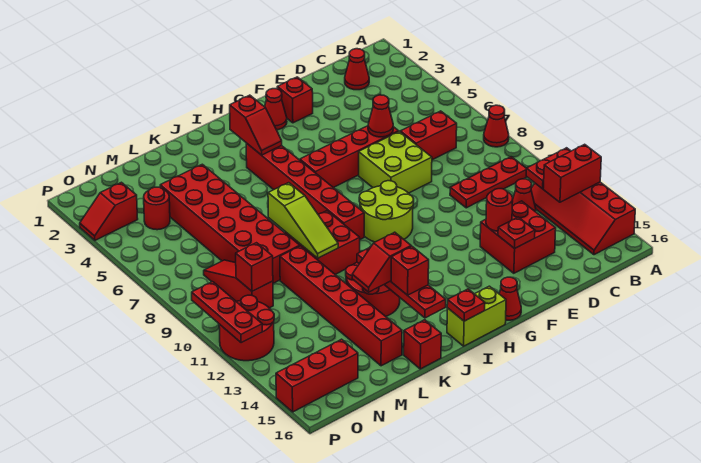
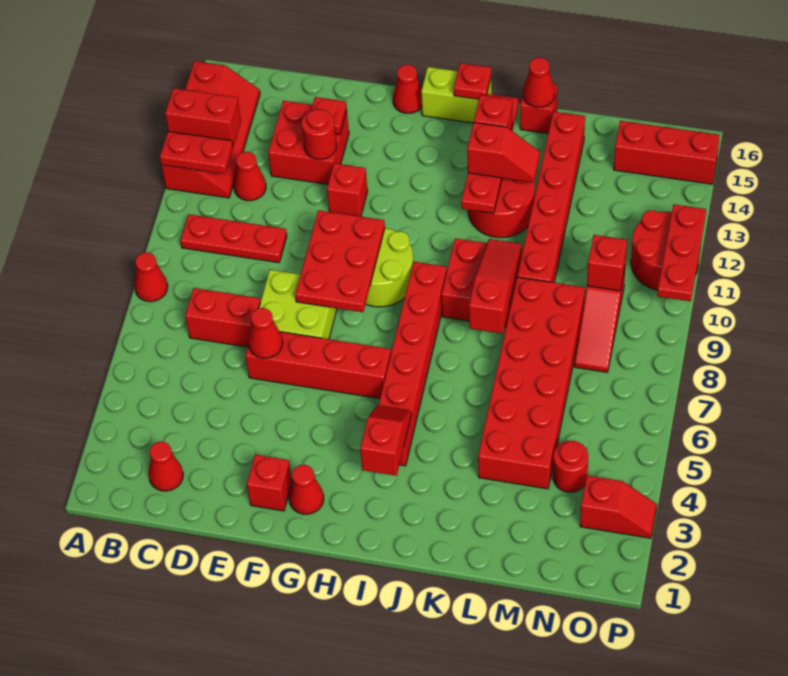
none -> red plate F8:G10 level 2
none -> red brick F12 level 1
lime slope K8:K10 level 2 top 8 -> red slope K8:K10 level 2 top 8
none -> red cone K16 level 2

